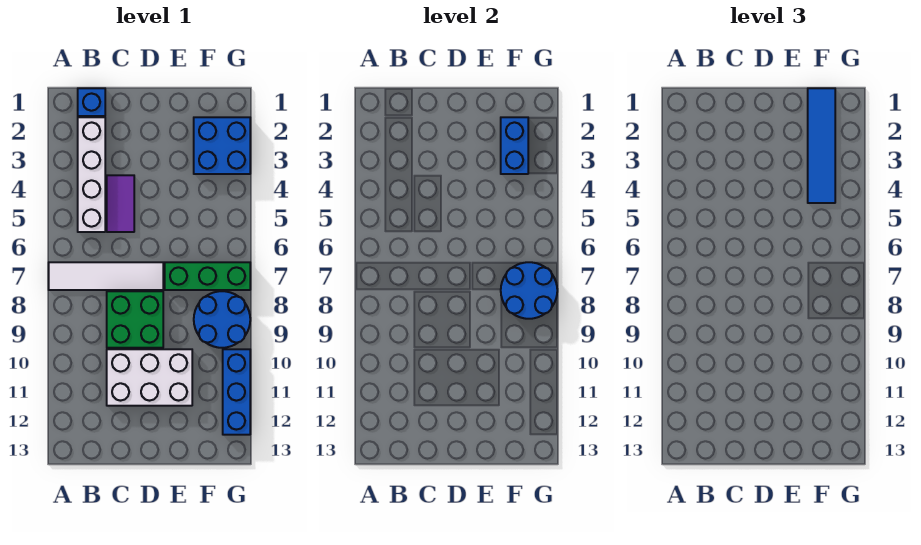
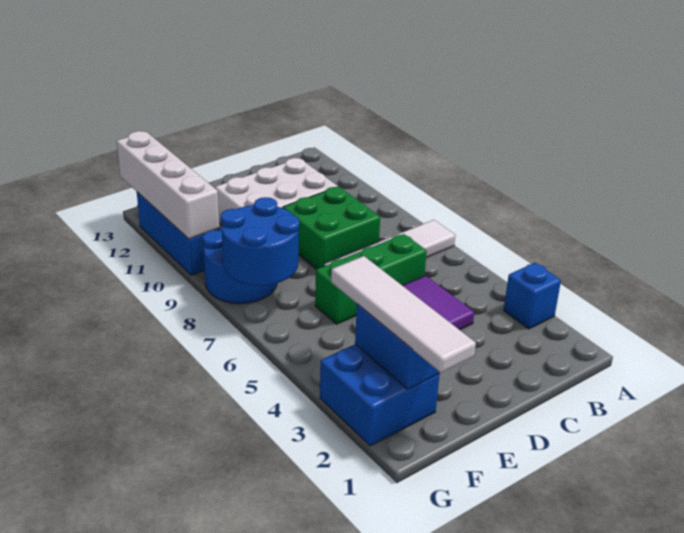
blue brick B1 level 1 -> blue brick A3 level 1
white brick B2:B5 level 1 -> white brick G10:G13 level 2
green brick E7:G7 level 1 -> green brick C6:E6 level 1
blue tile F1:F4 level 3 -> white tile F1:F4 level 3

